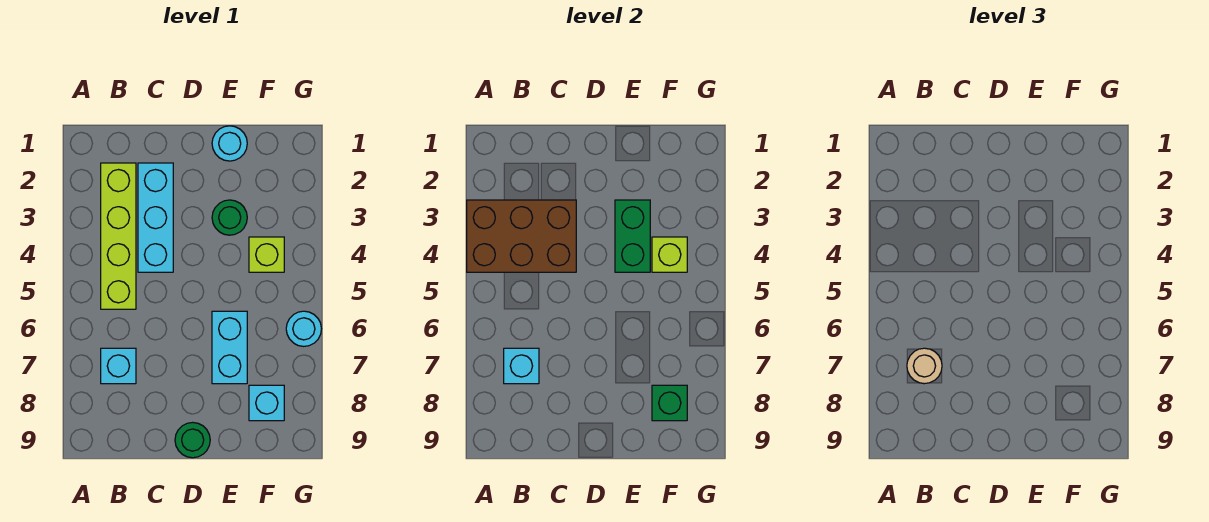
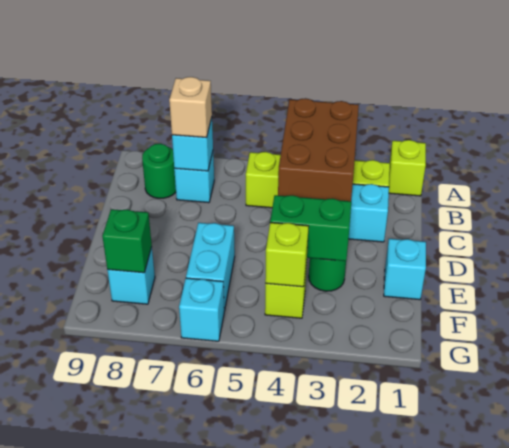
none -> lime brick A1 level 1
tan round brick B7 level 3 -> tan brick B7 level 3
green round brick D9 level 1 -> green round brick B8 level 1
cyan round brick E1 level 1 -> cyan brick E1 level 1
cyan brick E6:E7 level 1 -> cyan brick E6:F6 level 1
cyan round brick G6 level 1 -> cyan brick G6 level 1

